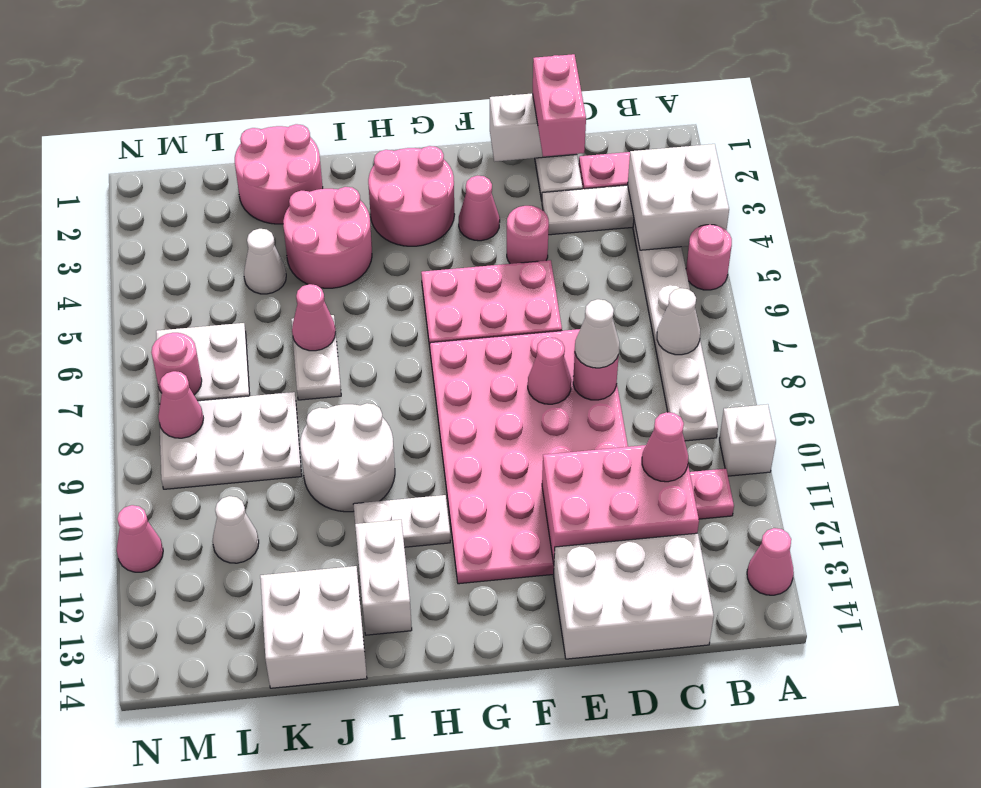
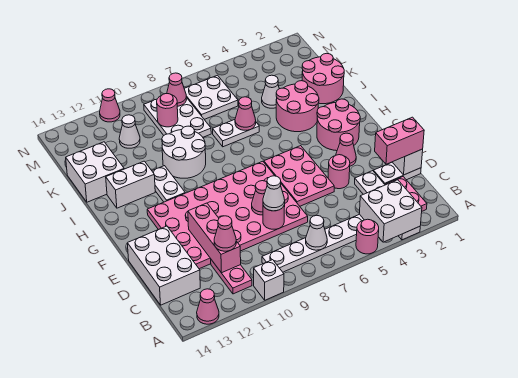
pink brick C11:E12 level 2 -> pink brick C11:E11 level 2
pink round brick M7 level 2 -> pink round brick L9 level 2

